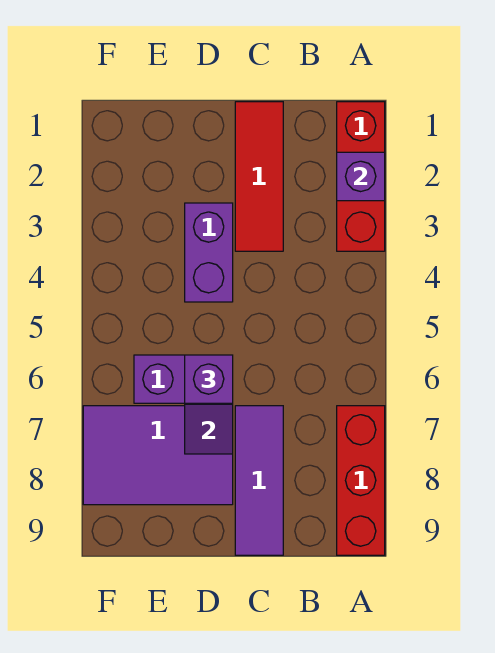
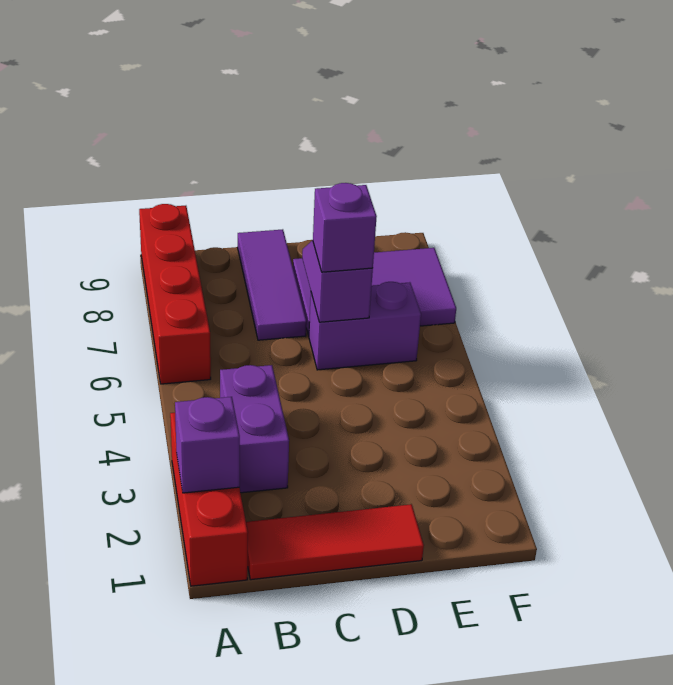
red brick A7:A9 level 1 -> red brick A6:A9 level 1
red tile C1:C3 level 1 -> red tile B1:D1 level 1
purple brick D3:D4 level 1 -> purple brick B3:B4 level 1

